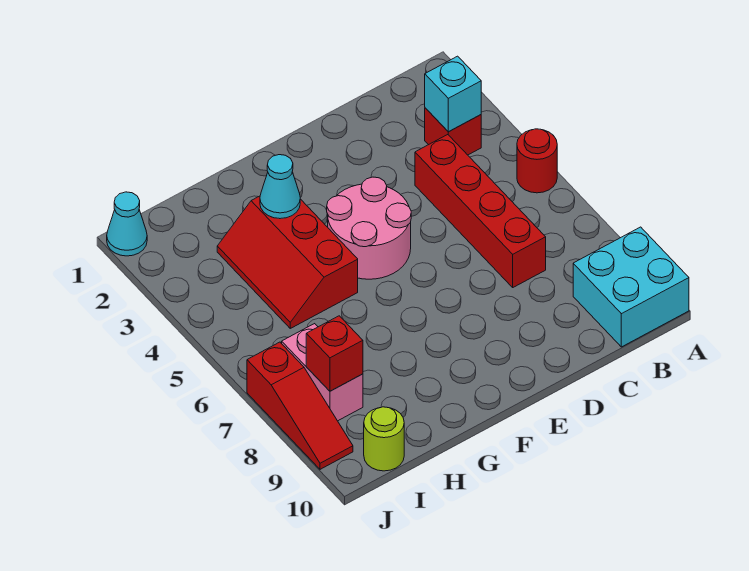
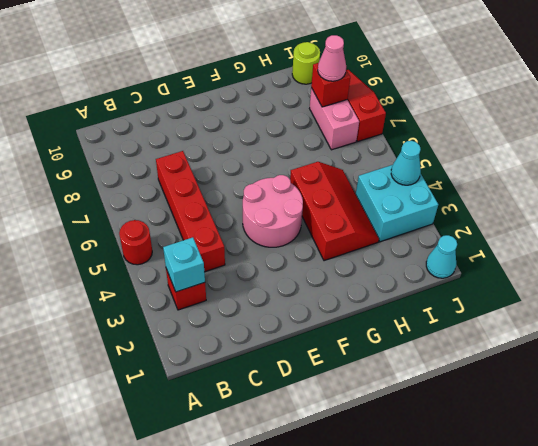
cyan brick A9:B10 level 1 -> cyan brick I3:J4 level 1
cyan cone G3 level 2 -> cyan cone J4 level 2
none -> pink cone I8 level 3

